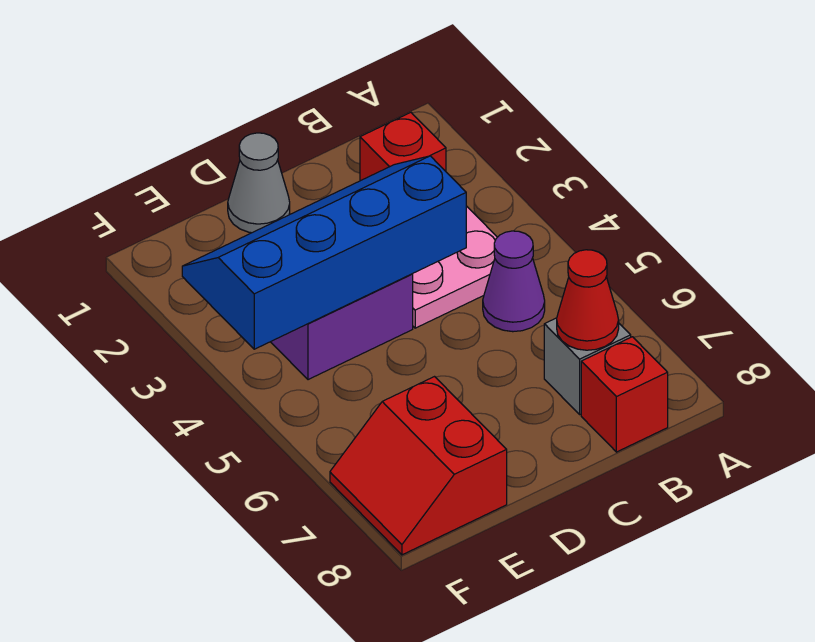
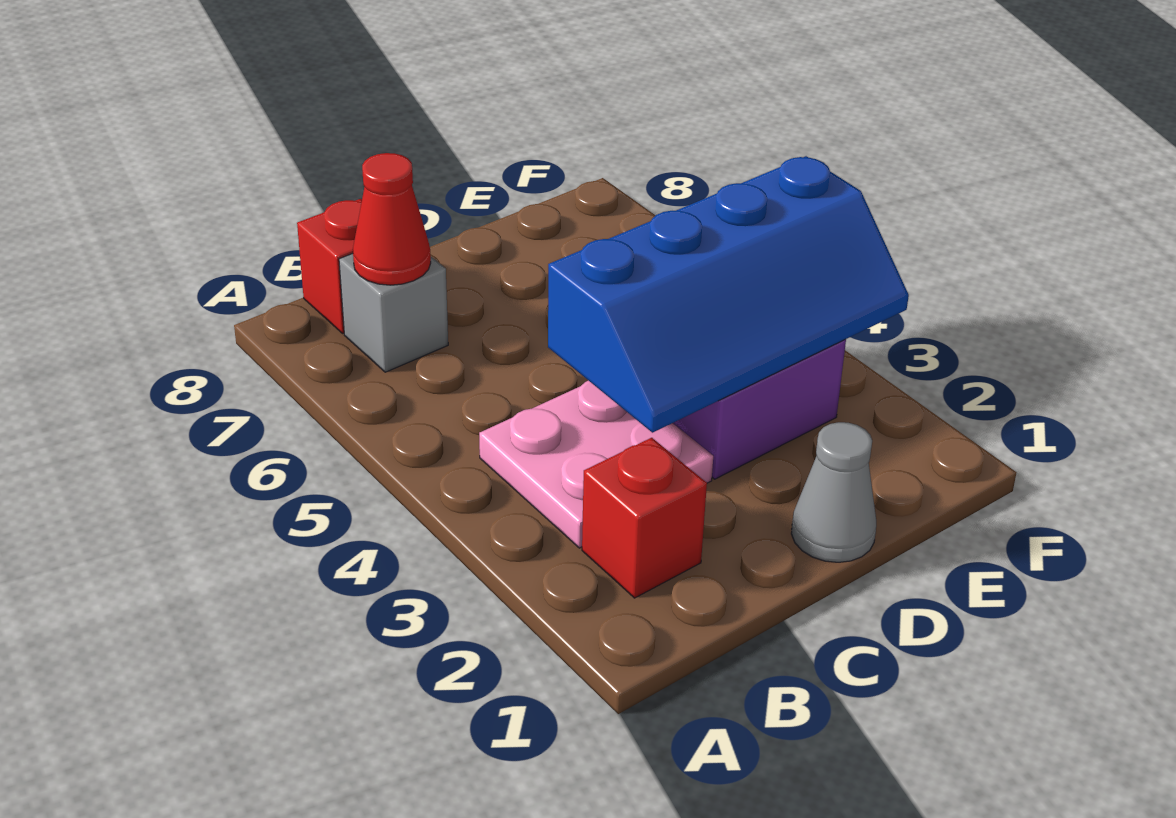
purple cone B5 level 1 -> none
red slope E7:F8 level 1 top E -> none

